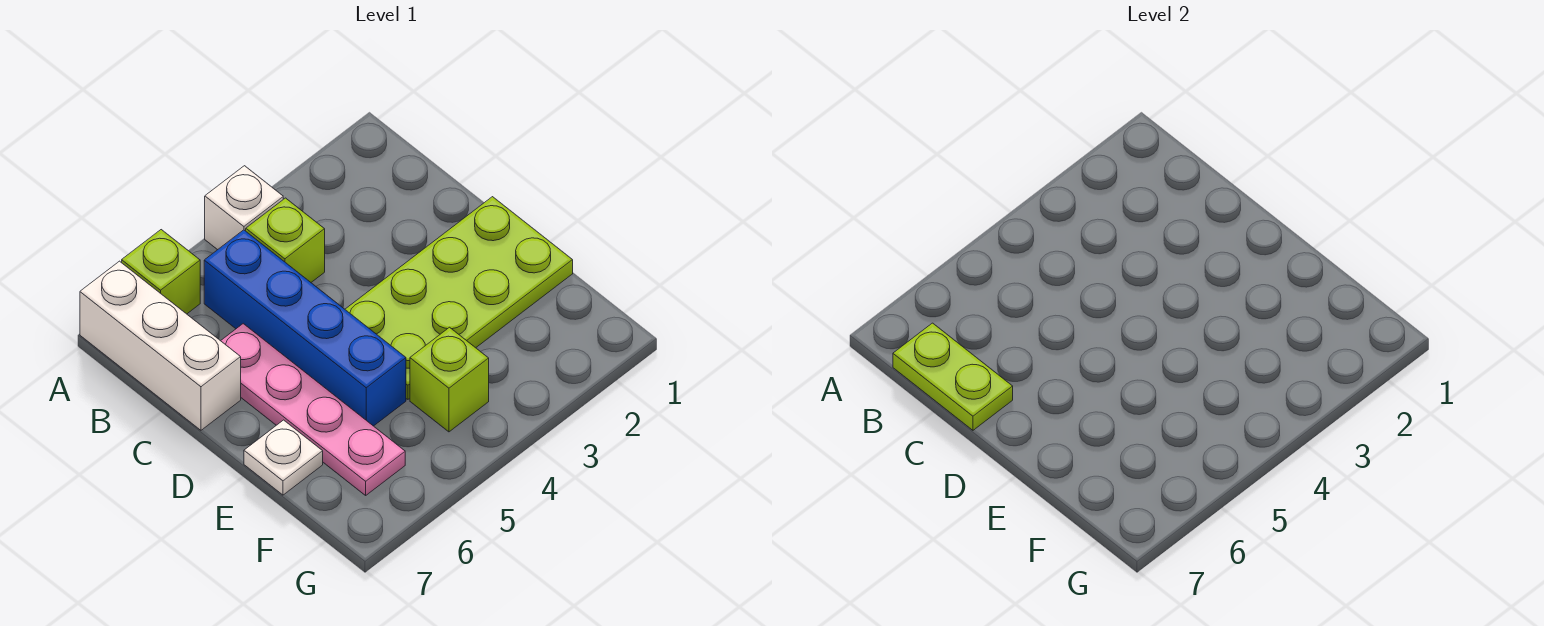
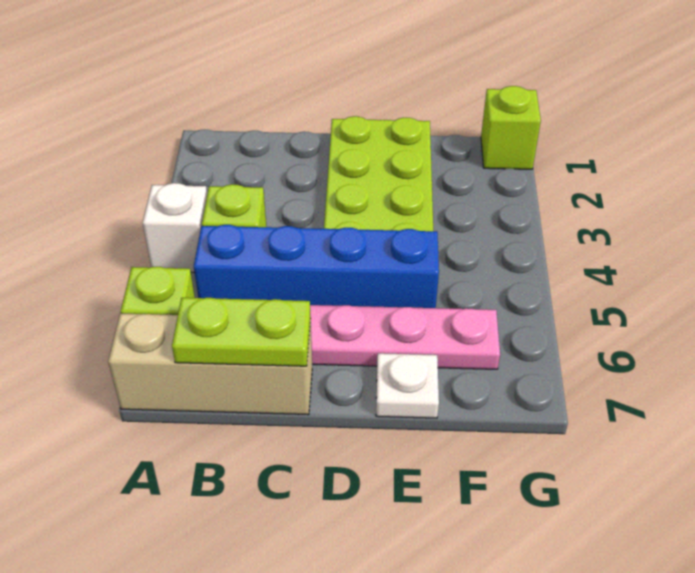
white brick A7:C7 level 1 -> tan brick A7:C7 level 1
lime brick F4 level 1 -> lime brick G1 level 1

